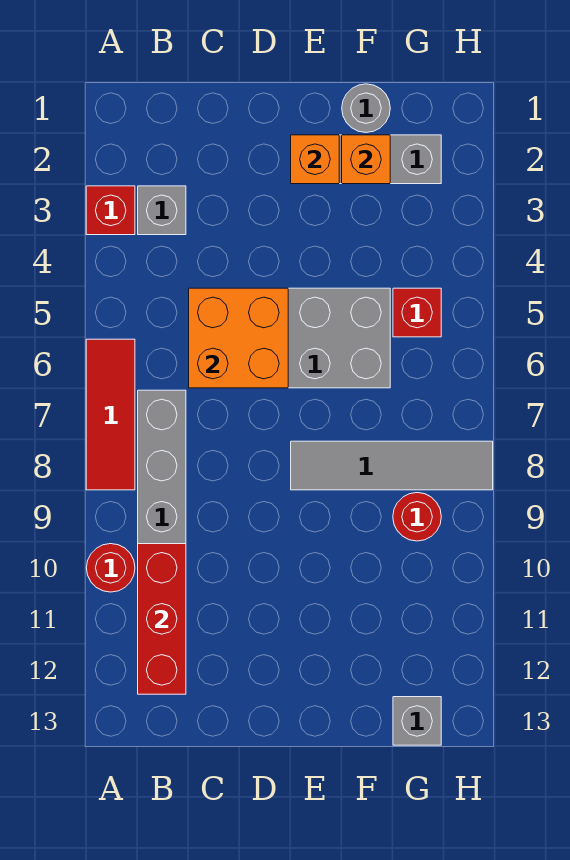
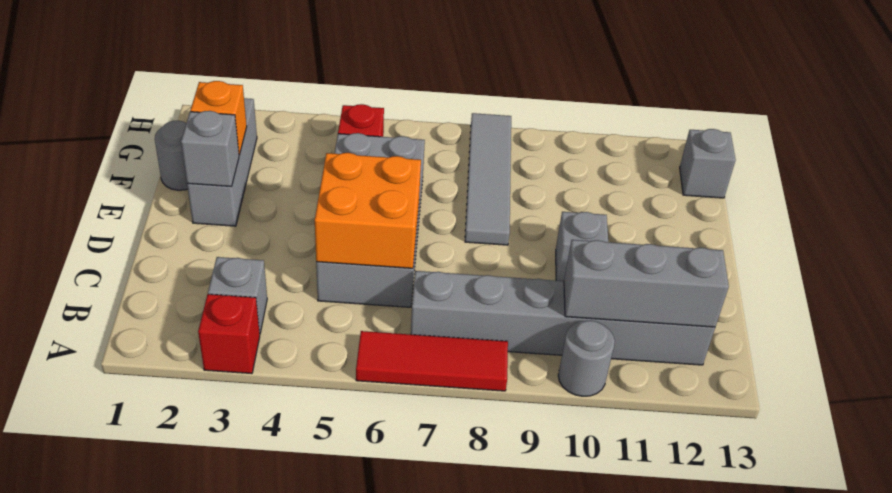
red round brick A10 level 1 -> grey round brick A10 level 1
red brick B10:B12 level 2 -> grey brick B10:B12 level 2
none -> grey brick D10 level 1
orange brick E2 level 2 -> grey brick E2 level 2
red round brick G9 level 1 -> none

